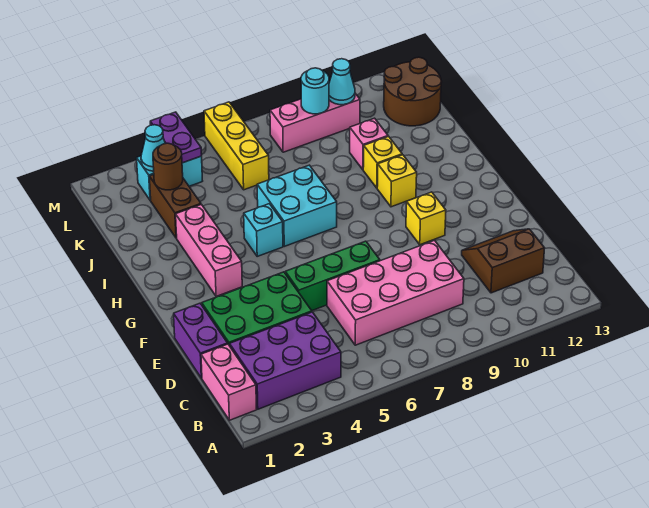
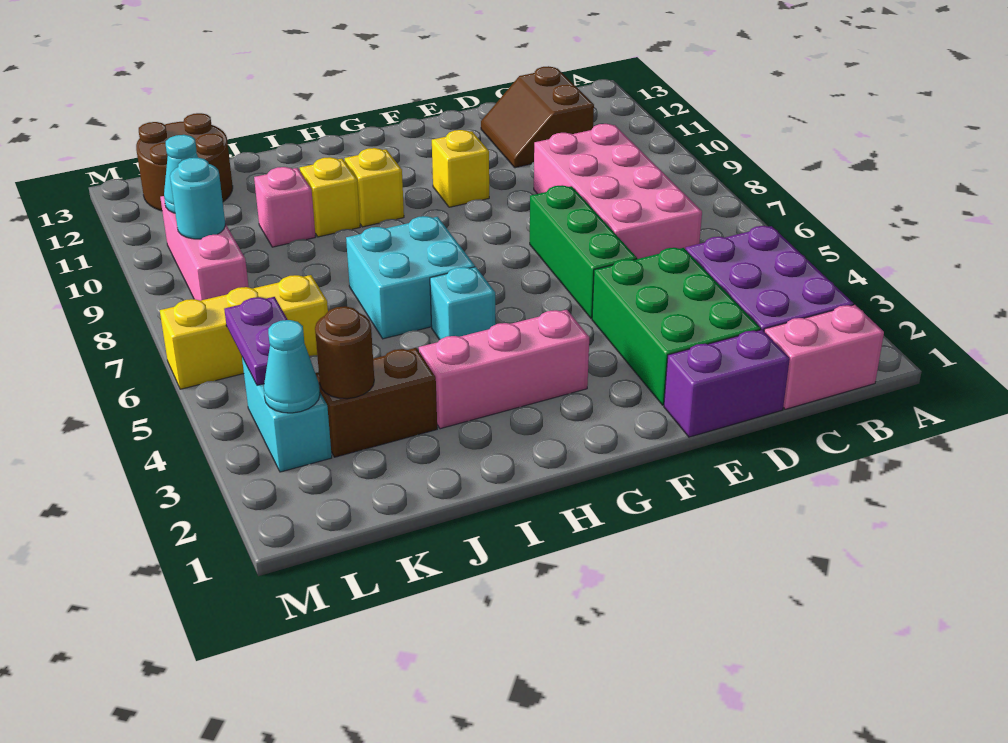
purple plate L4:M4 level 2 -> purple plate L4:L5 level 2

